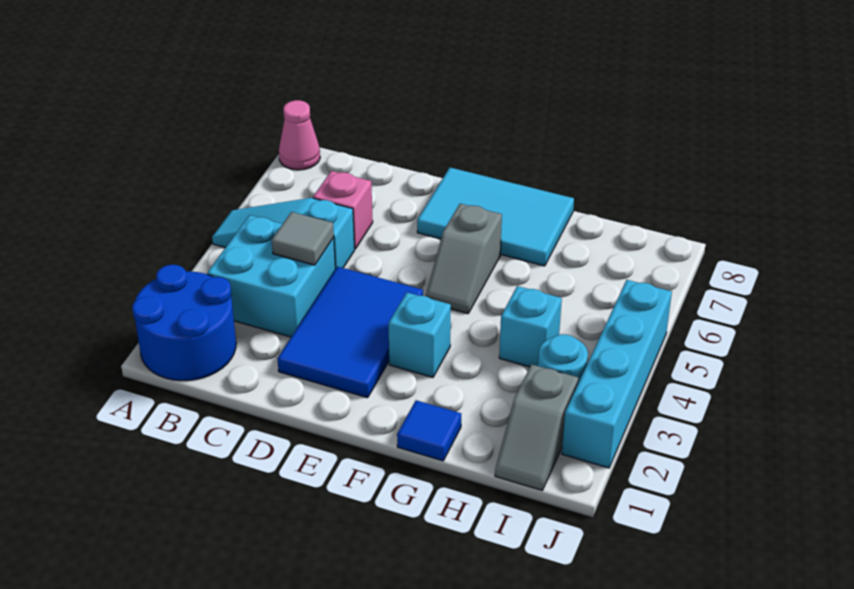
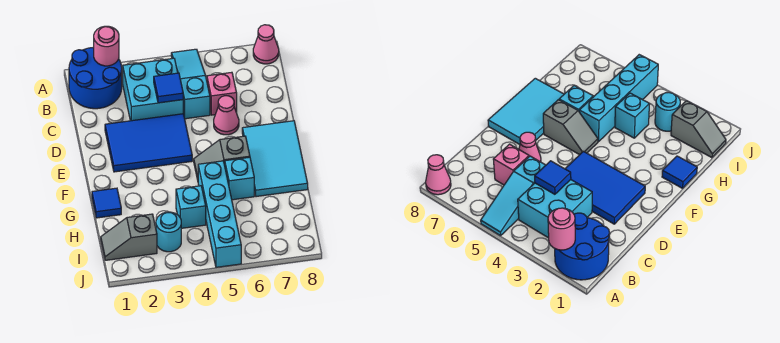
none -> pink round brick A2 level 2
grey tile C4 level 2 -> blue tile C4 level 2
none -> pink cone D6 level 1
cyan brick F3 level 1 -> cyan brick G6 level 1
cyan brick J2:J5 level 1 -> cyan brick G5:J5 level 1

